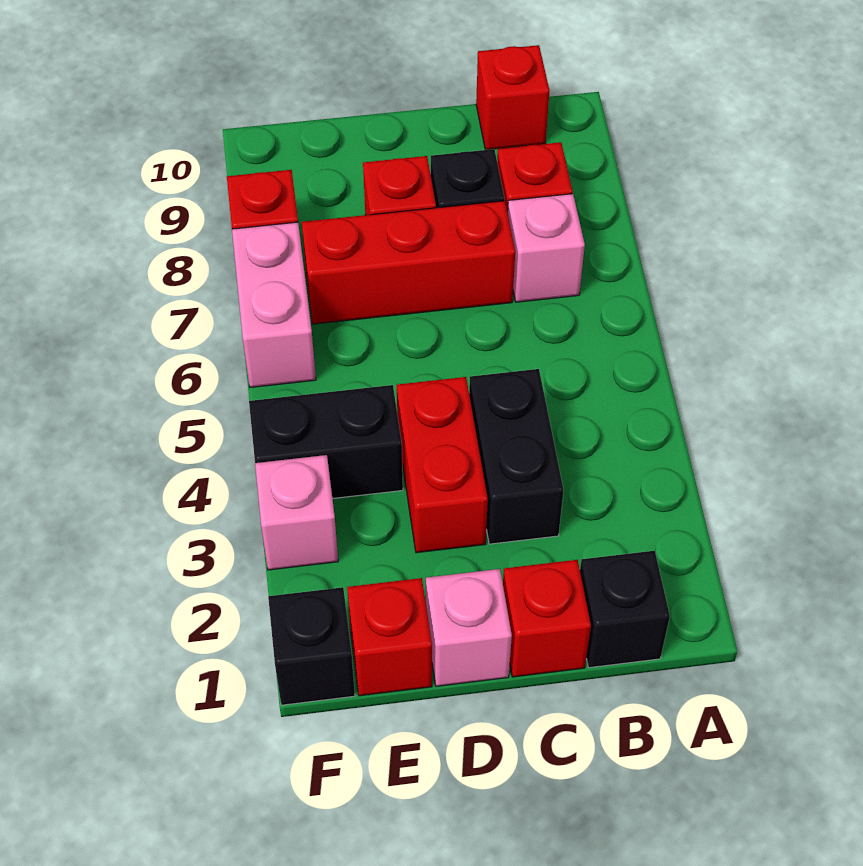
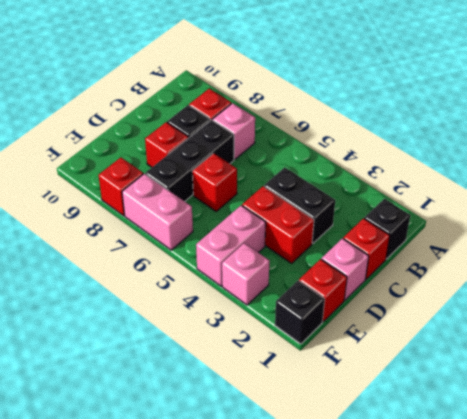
red brick B10 level 1 -> red brick D6 level 1
red brick C7:E7 level 1 -> black brick C7:E7 level 1
black brick E4:F4 level 1 -> pink brick E4:F4 level 1

